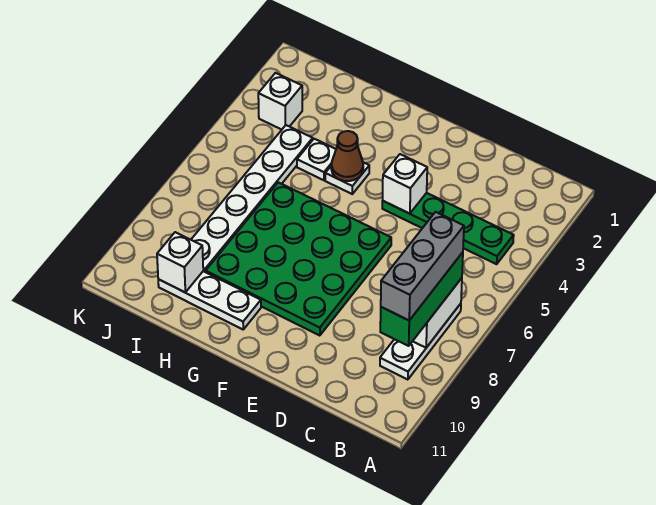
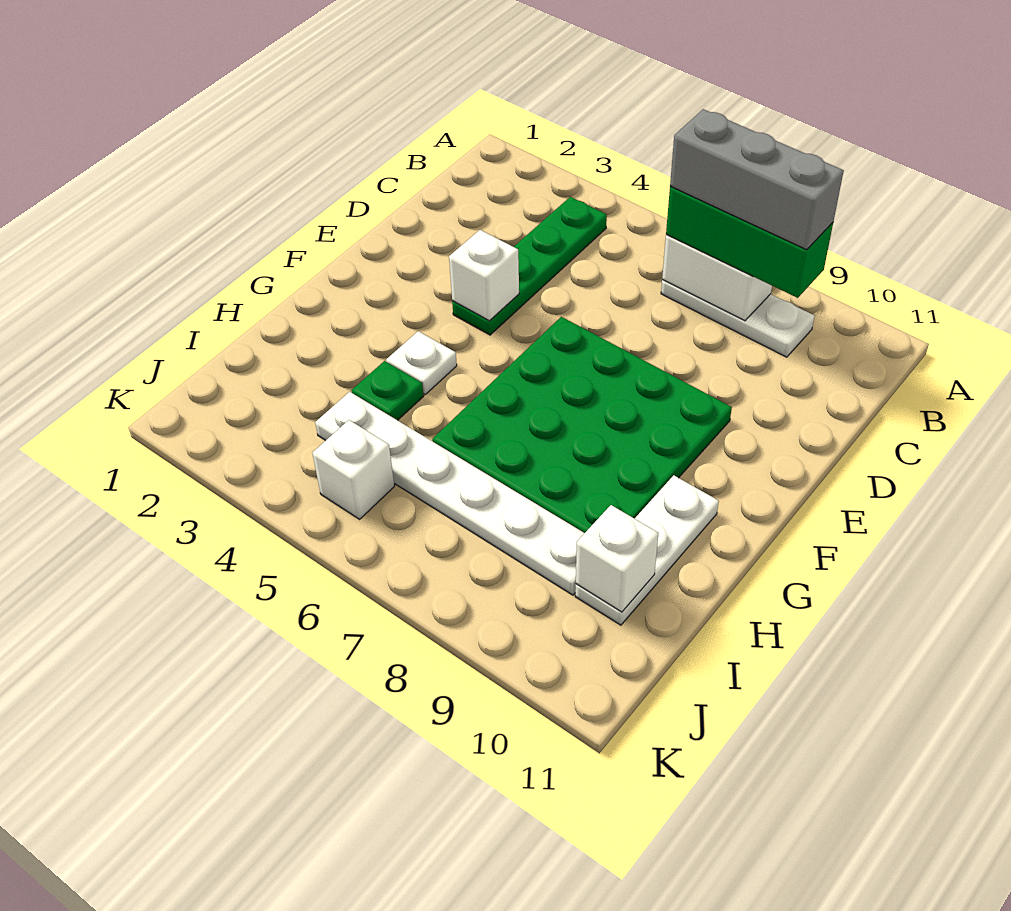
brown cone G4 level 2 -> none
white plate H4 level 1 -> green plate H4 level 1
white brick J3 level 1 -> white brick J5 level 1

